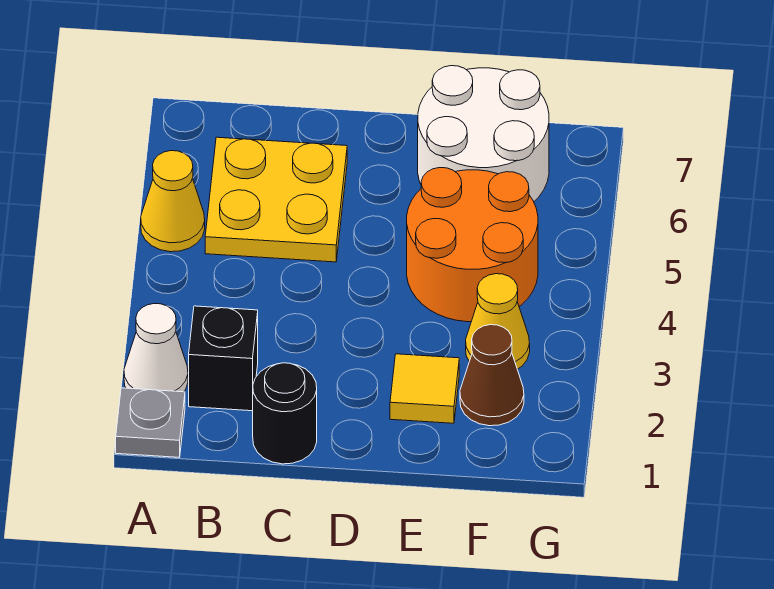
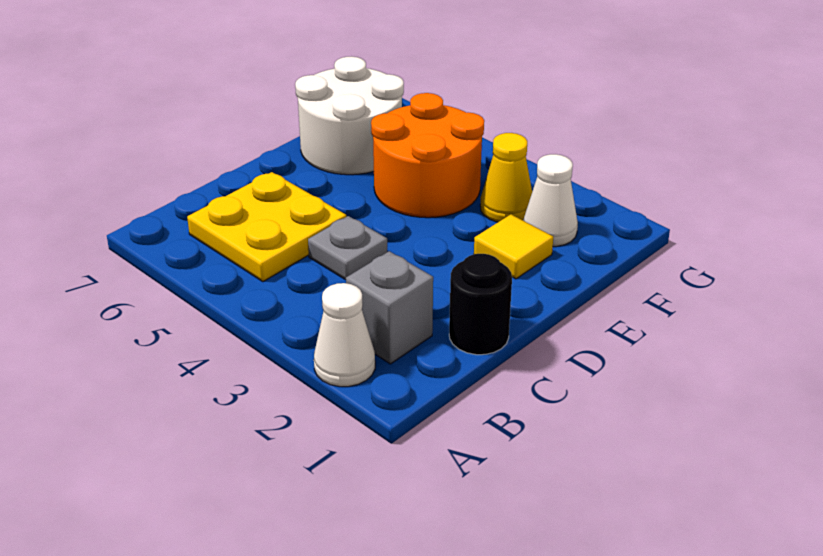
grey plate A1 level 1 -> grey plate C4 level 1
yellow cone A5 level 1 -> none
black brick B2 level 1 -> grey brick B2 level 1
brown cone F2 level 1 -> white cone F2 level 1

